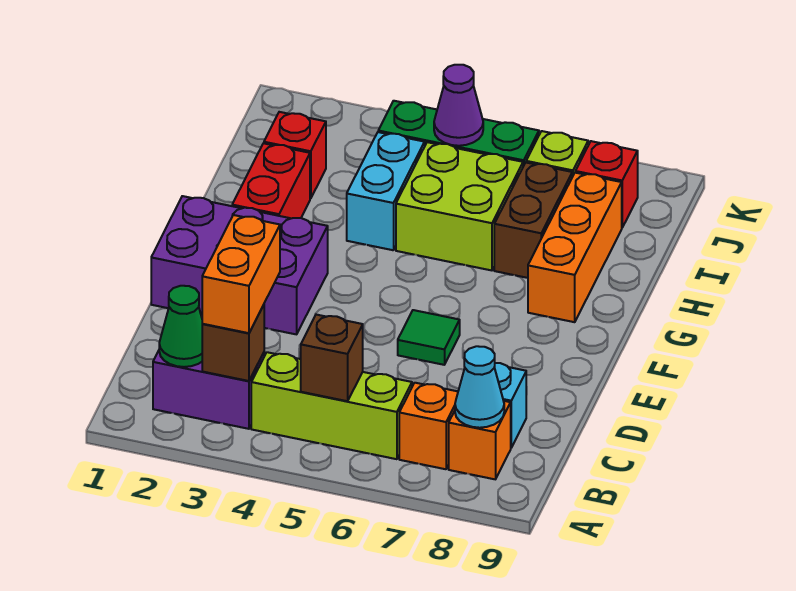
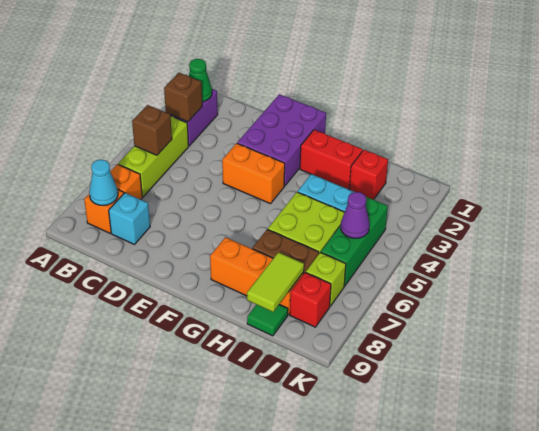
orange brick B3:C3 level 3 -> orange brick E4:F4 level 1
green tile E6 level 1 -> green tile I9 level 1
none -> lime tile I8:I9 level 2

